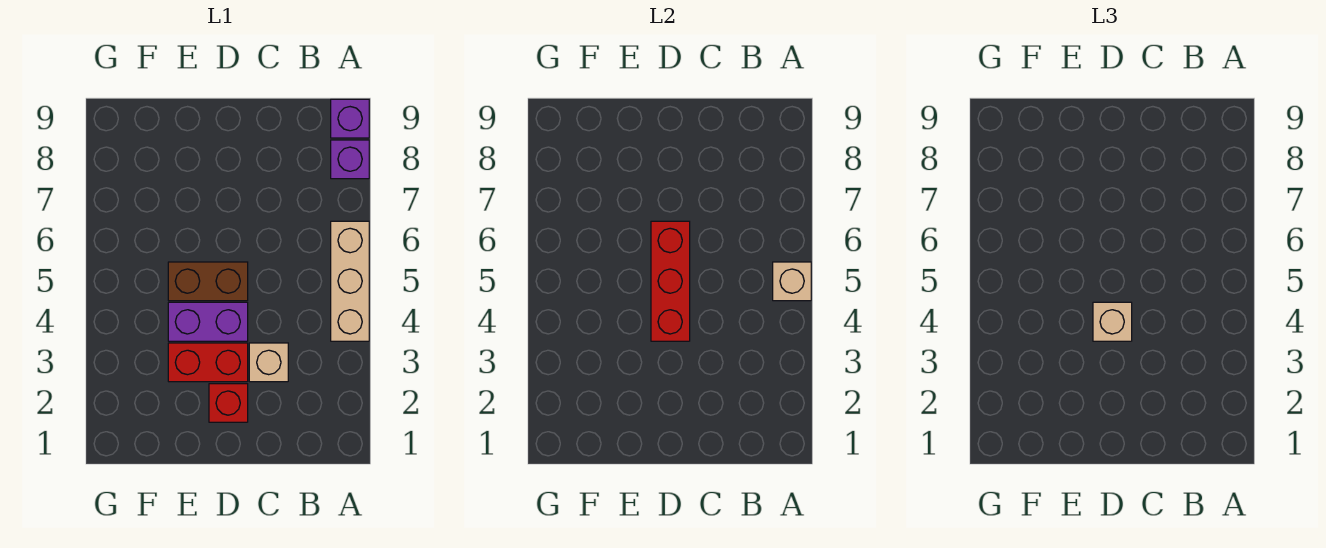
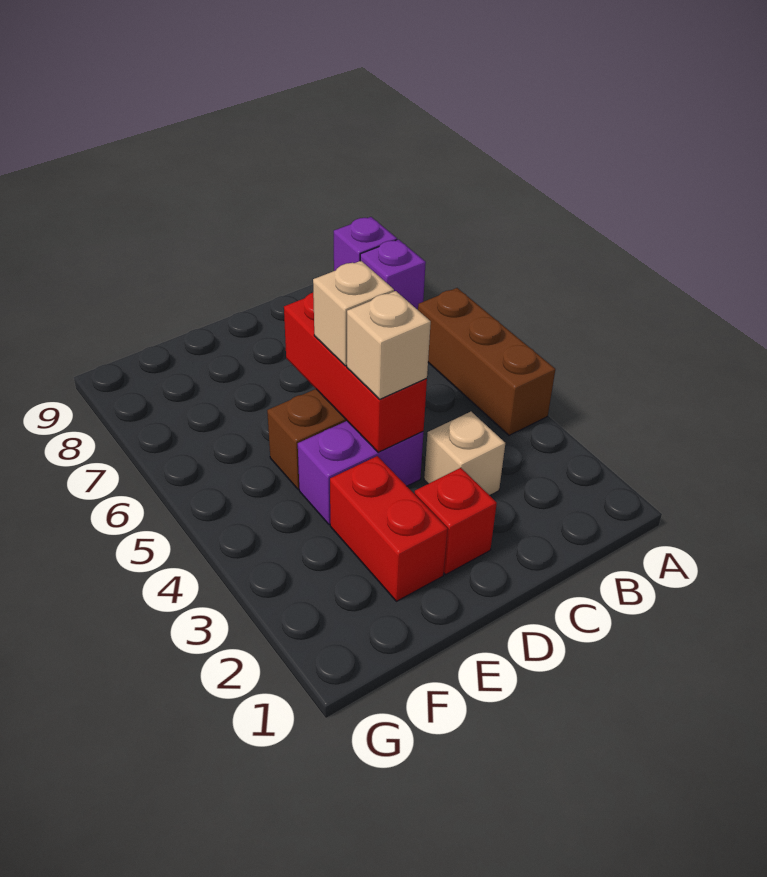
tan brick A4:A6 level 1 -> brown brick A4:A6 level 1
tan brick A5 level 2 -> tan brick D5 level 3
red brick D3:E3 level 1 -> red brick E2:E3 level 1

